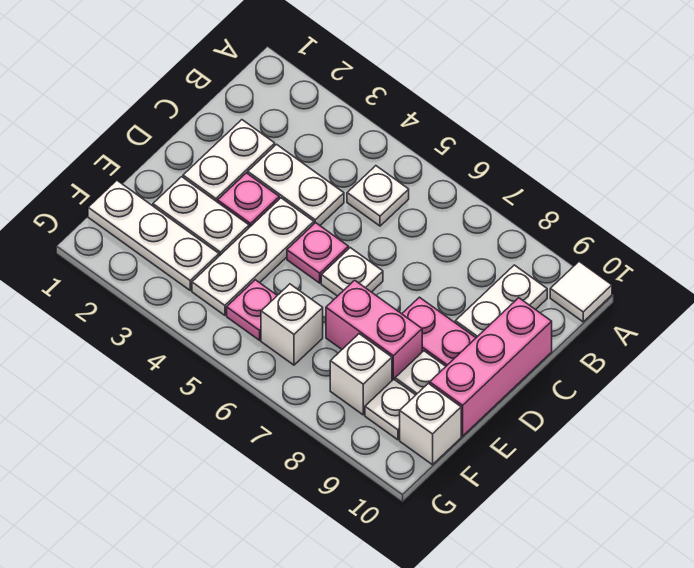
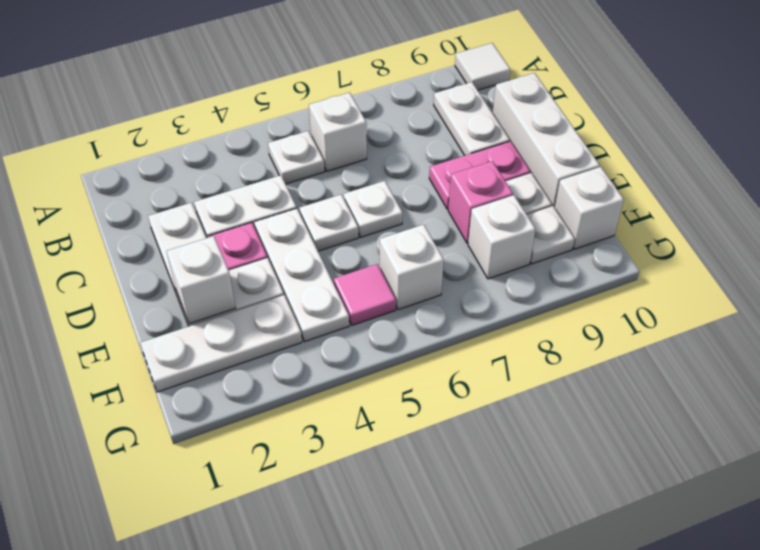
none -> white brick B6 level 1
pink brick C10:E10 level 1 -> white brick C10:E10 level 1
pink plate D5 level 1 -> white plate D5 level 1
none -> white brick E2 level 2
pink brick E7:E8 level 1 -> pink brick E8 level 1
pink plate F5 level 1 -> pink tile F5 level 1

